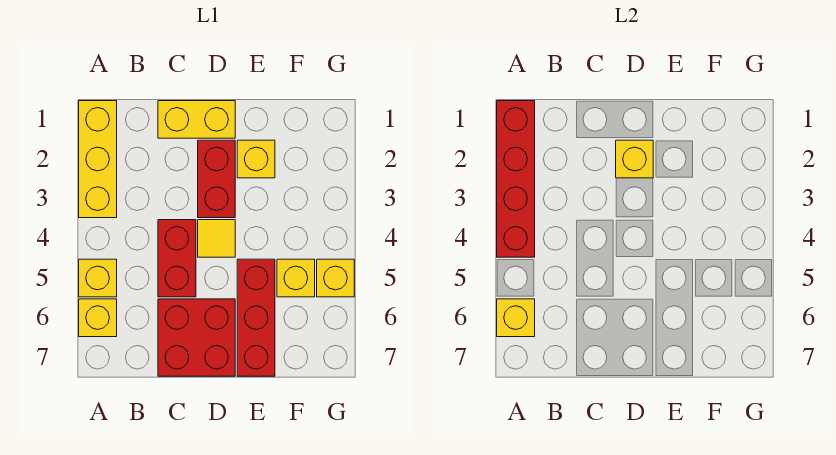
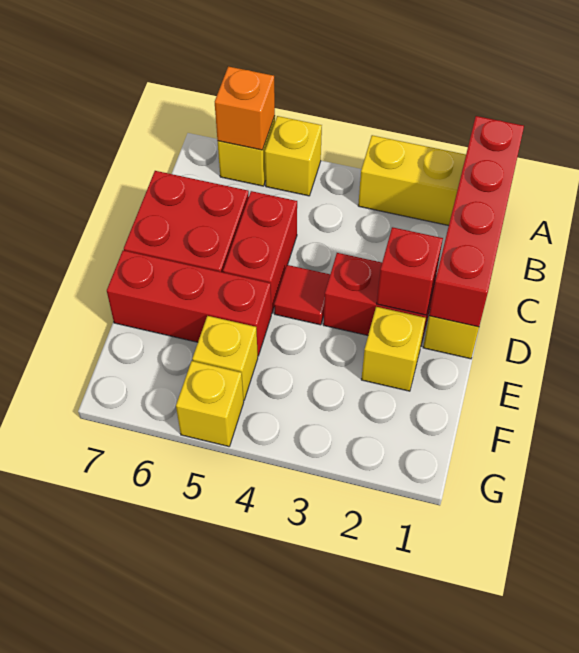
red brick A1:A4 level 2 -> red brick A1:D1 level 2
yellow brick A6 level 2 -> orange brick A6 level 2
red brick C4:C5 level 1 -> red brick C5:D5 level 1
yellow brick D2 level 2 -> red brick D2 level 2
yellow tile D4 level 1 -> red tile D4 level 1

